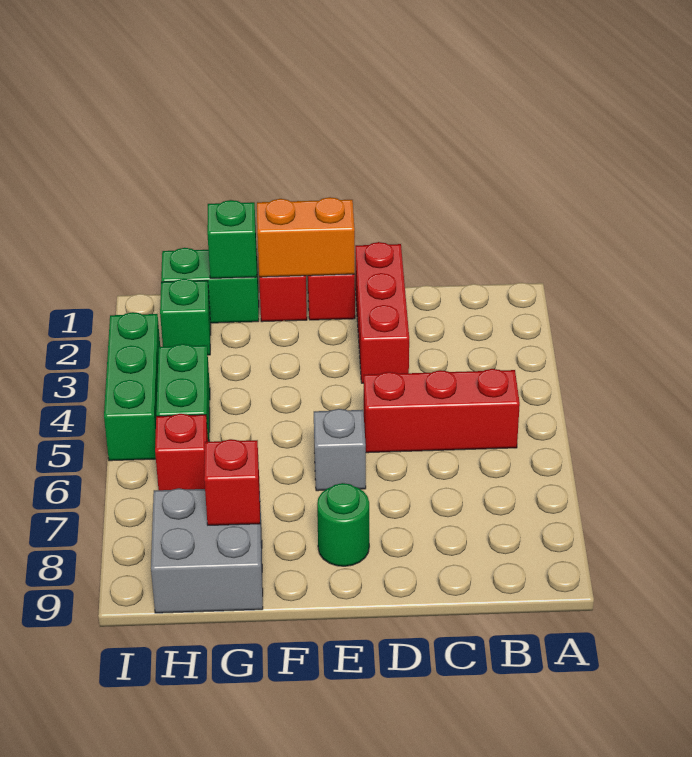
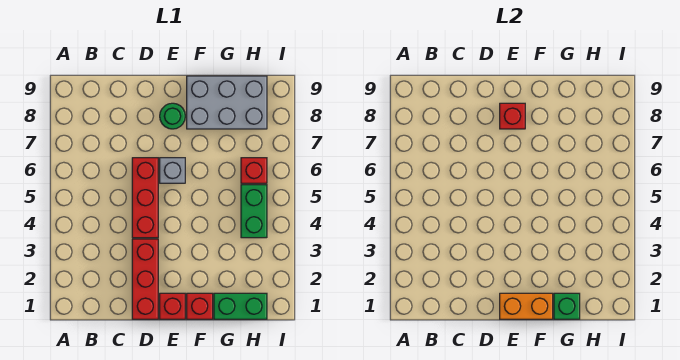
red brick B5:D5 level 1 -> red brick D4:D6 level 1
grey brick G8:H9 level 1 -> grey brick F8:H9 level 1
red brick G8 level 2 -> red brick E8 level 2
green brick H2 level 1 -> none
green brick I3:I5 level 1 -> none

